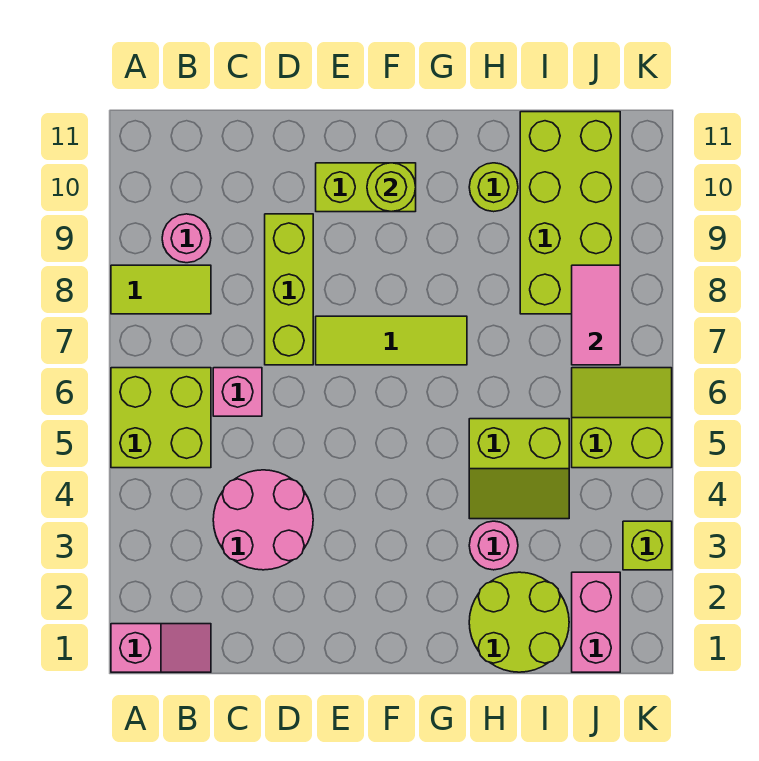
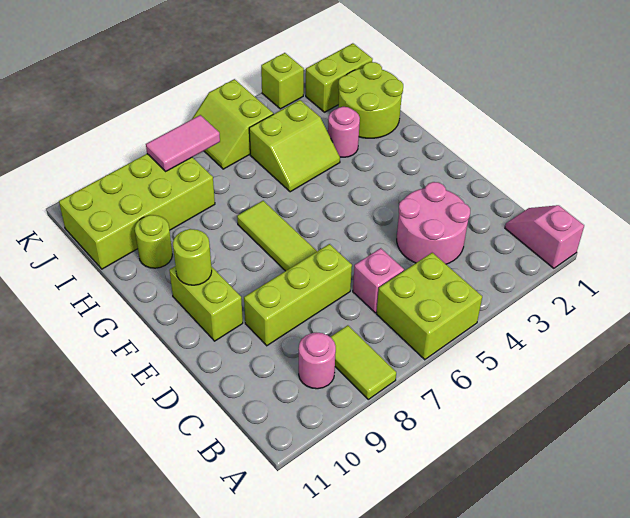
lime slope H4:I5 level 1 top 5 -> lime slope H4:I5 level 1 top I
pink brick J1:J2 level 1 -> lime brick J1:J2 level 1

